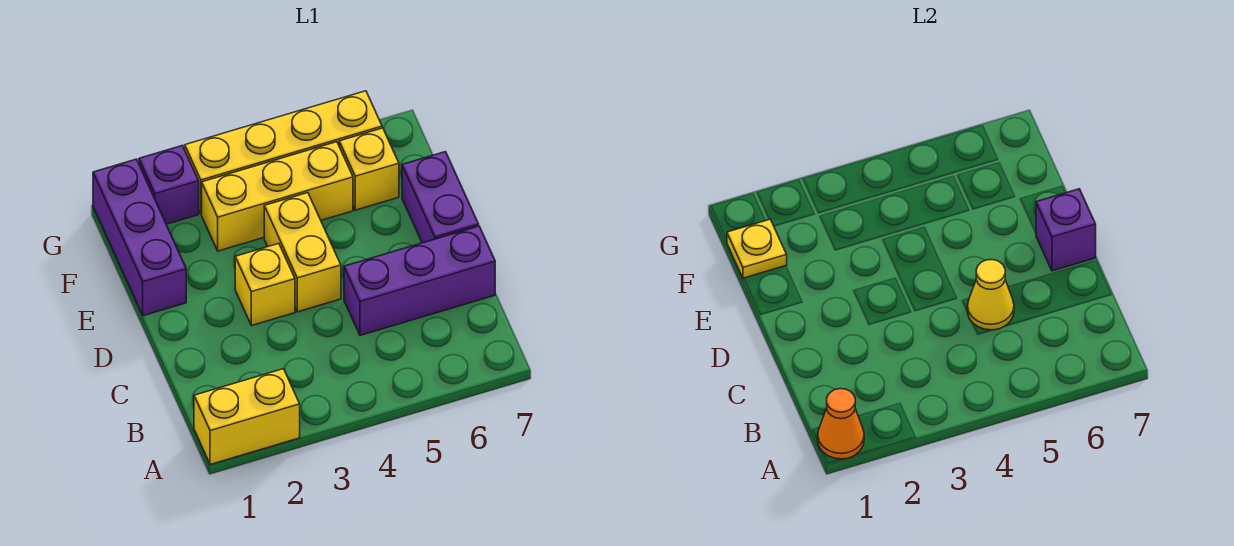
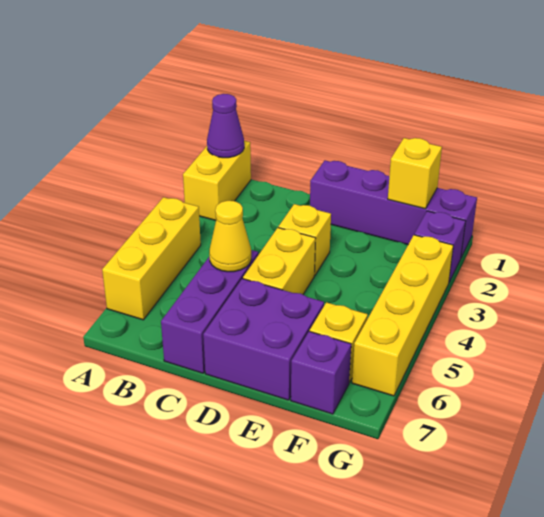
orange cone A1 level 2 -> purple cone A1 level 2
yellow brick D4:E4 level 1 -> yellow brick D4:D5 level 1
purple brick D7:E7 level 1 -> purple brick D6:E7 level 1
purple brick D7 level 2 -> purple brick F7 level 1
purple brick E1:G1 level 1 -> purple brick D1:G1 level 1
yellow plate F1 level 2 -> yellow brick F1 level 2
yellow brick F3:F5 level 1 -> yellow brick A4:A6 level 1

